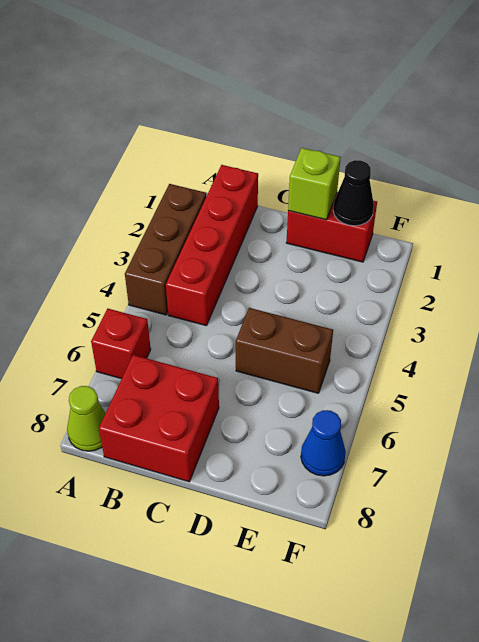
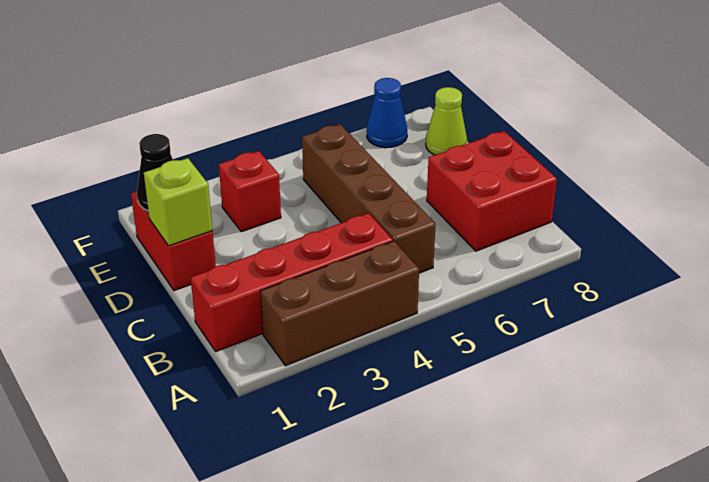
red brick A6 level 1 -> red brick E3 level 1
lime cone A8 level 1 -> lime cone E8 level 1
brown brick D5:E5 level 1 -> brown brick B5:E5 level 1

